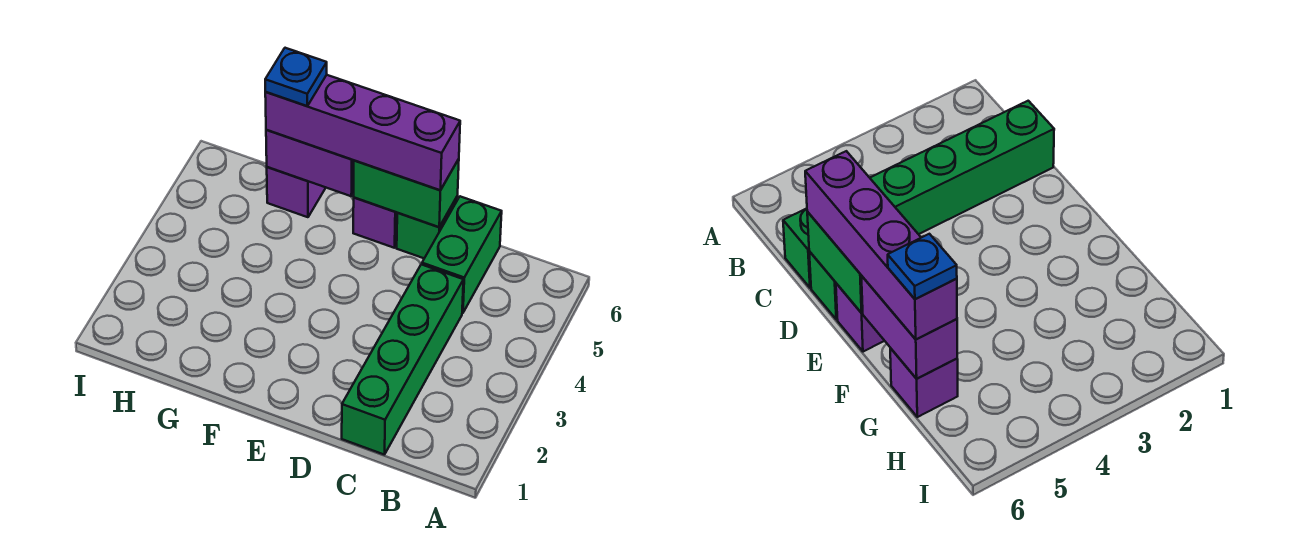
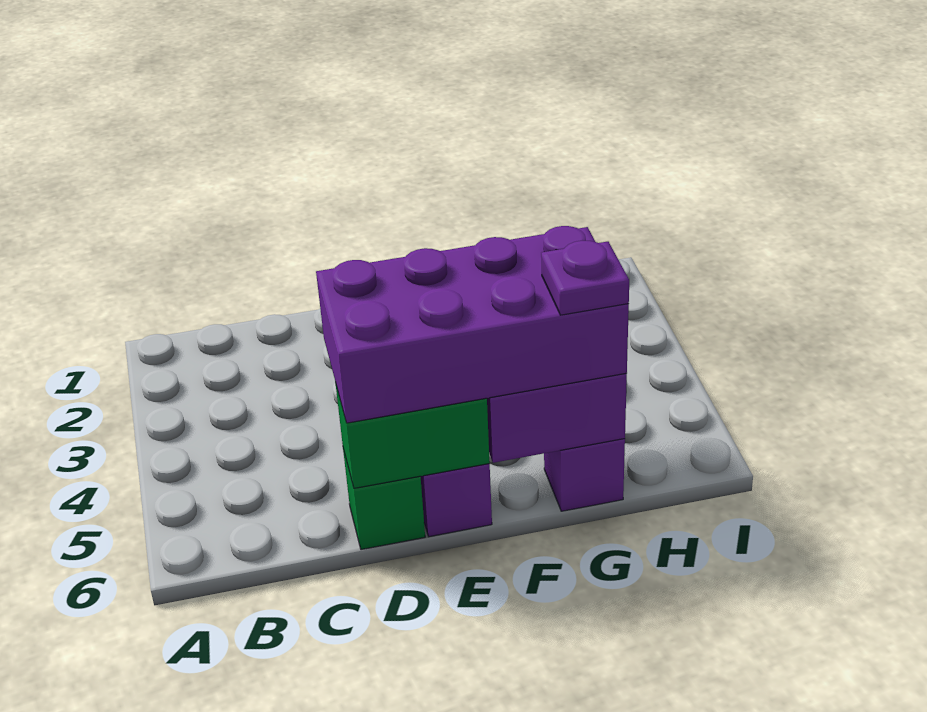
green brick C1:C4 level 1 -> none
green brick C5:C6 level 1 -> none
purple brick D6:G6 level 3 -> purple brick D5:G6 level 3
blue plate G6 level 4 -> purple plate G6 level 4

